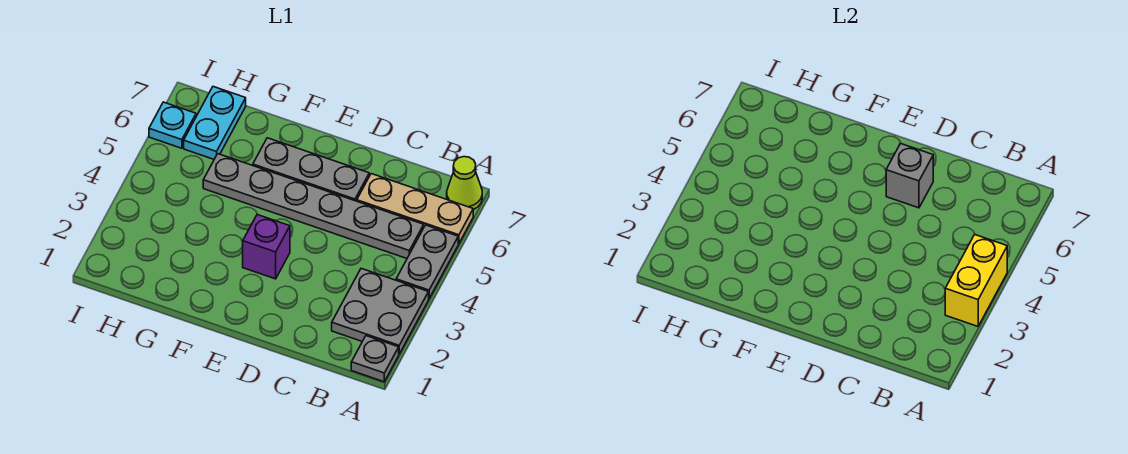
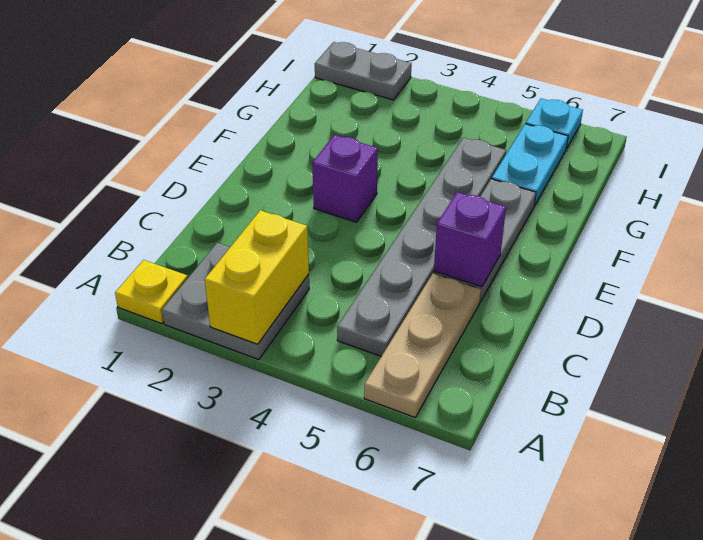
grey plate A1 level 1 -> yellow plate A1 level 1
yellow brick A3:A4 level 2 -> yellow brick A3:B3 level 2
grey plate A4:A5 level 1 -> grey plate I1:I2 level 1
lime cone A7 level 1 -> none
grey brick D6 level 2 -> purple brick D6 level 2
cyan plate H6:H7 level 1 -> cyan plate G6:H6 level 1

